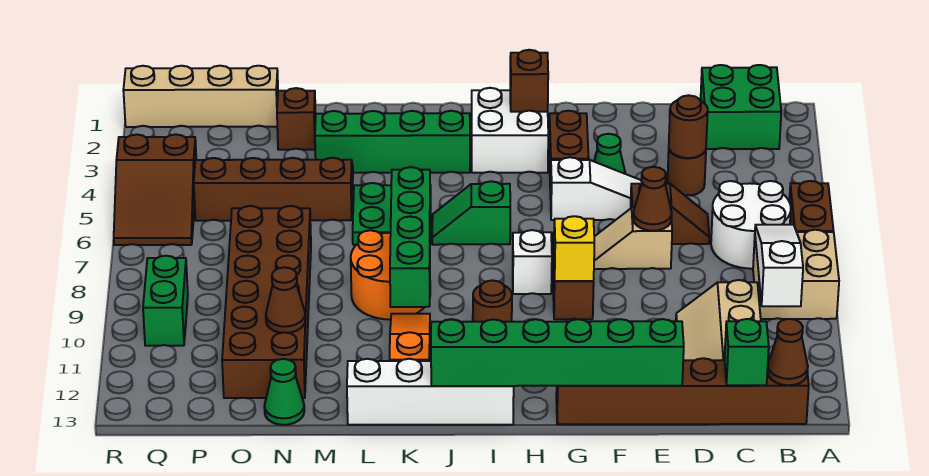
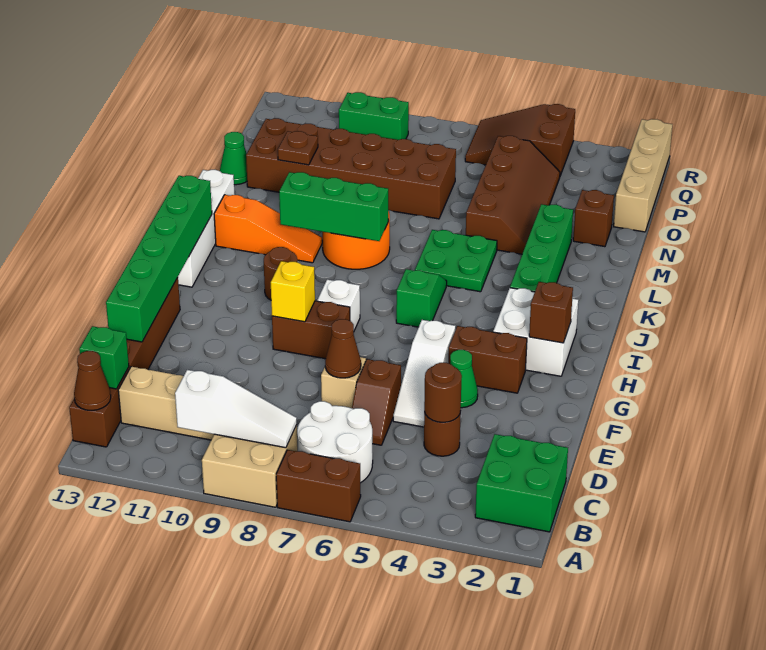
green brick K7:K10 level 2 -> green brick K8:K10 level 2
brown cone N11 level 2 -> brown plate N11 level 2

